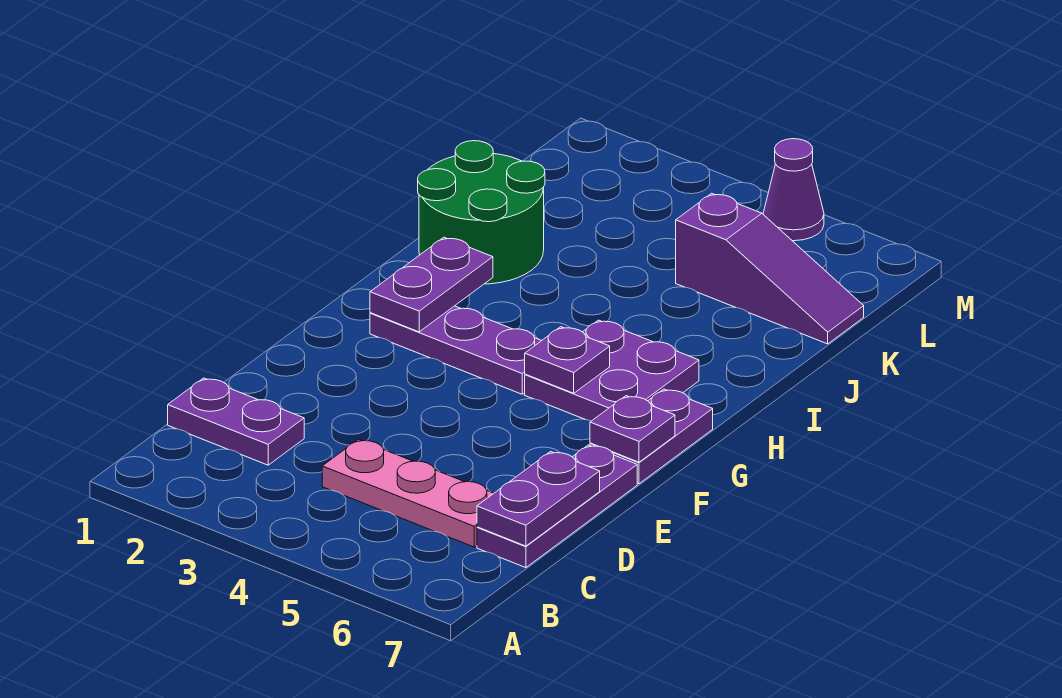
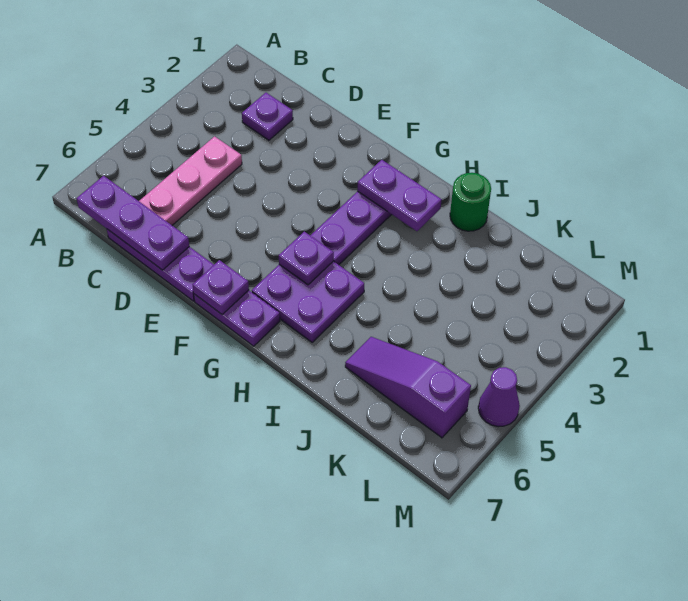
purple plate C1:C2 level 1 -> purple plate C2 level 1
purple plate C7:D7 level 2 -> purple plate B7:D7 level 2
green round brick I1:J2 level 1 -> green round brick I1 level 1
purple slope K5:K7 level 1 top 5 -> purple slope J6:L6 level 1 top L

